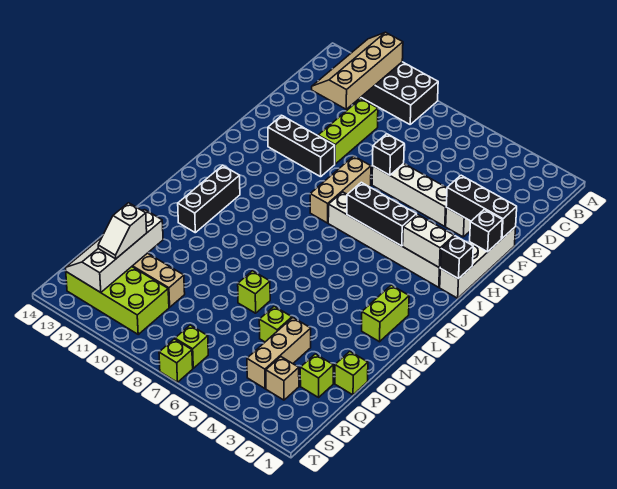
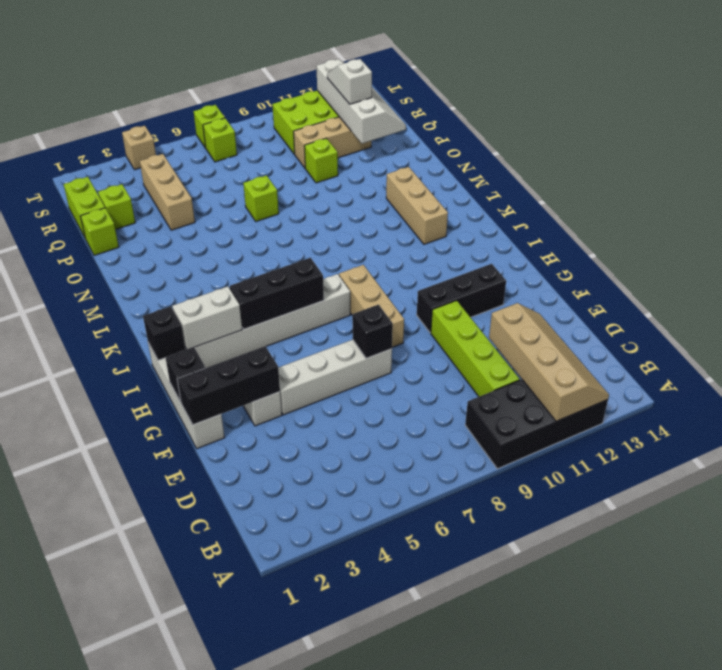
lime brick D10:F10 level 1 -> lime brick C10:F10 level 1
black brick K12:M12 level 1 -> tan brick K12:M12 level 1
lime brick L2:M2 level 1 -> lime brick Q1:R1 level 1
lime brick P5 level 1 -> lime brick P10 level 1
tan brick R3 level 1 -> tan brick T4 level 1

